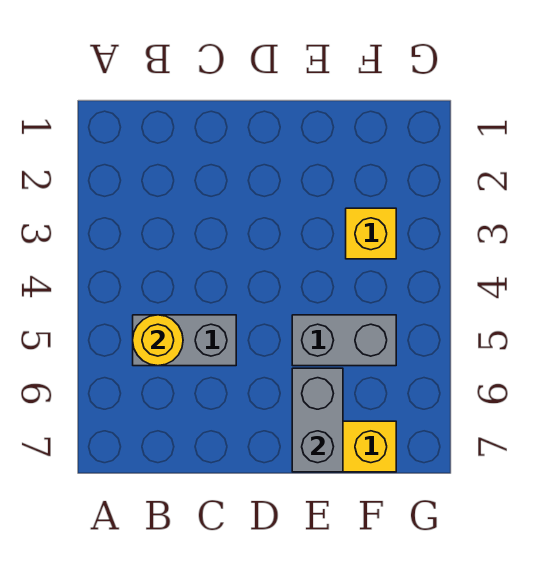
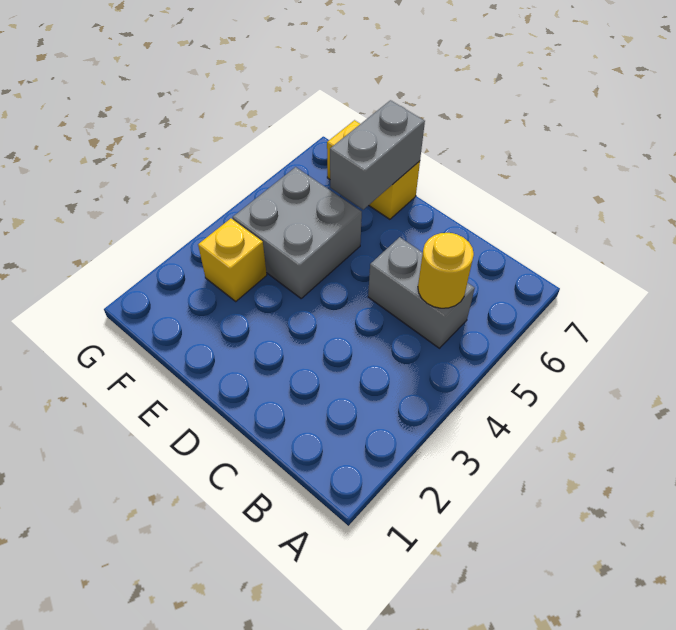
grey brick E5:F5 level 1 -> grey brick E4:F5 level 1

